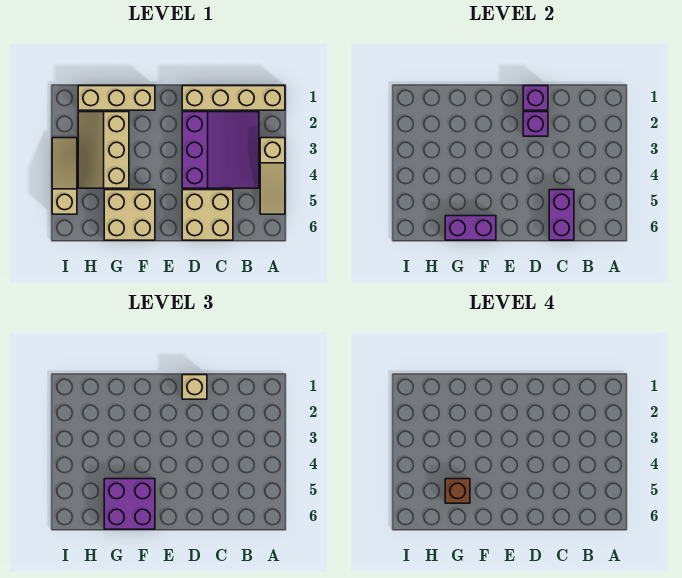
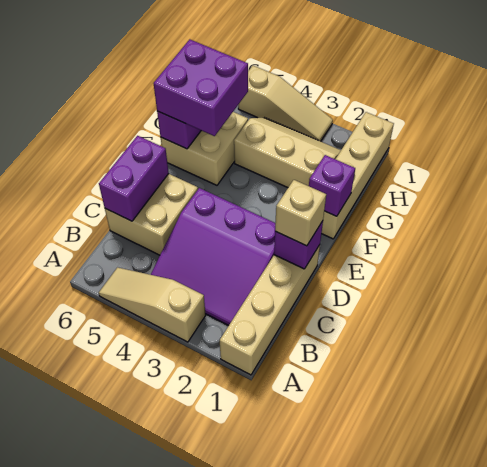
purple brick C5:C6 level 2 -> purple brick C6:D6 level 2
purple brick D2 level 2 -> purple brick F1 level 2
tan brick F1:H1 level 1 -> tan brick F1:I1 level 1
brown brick G5 level 4 -> none

